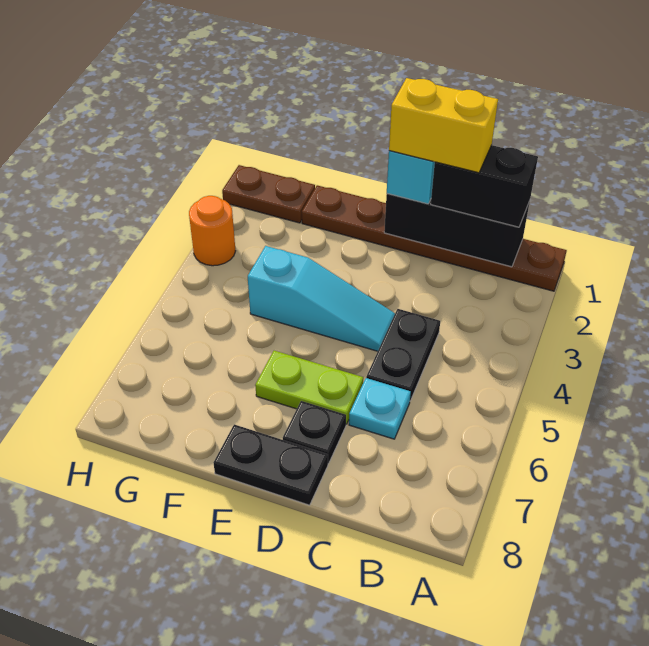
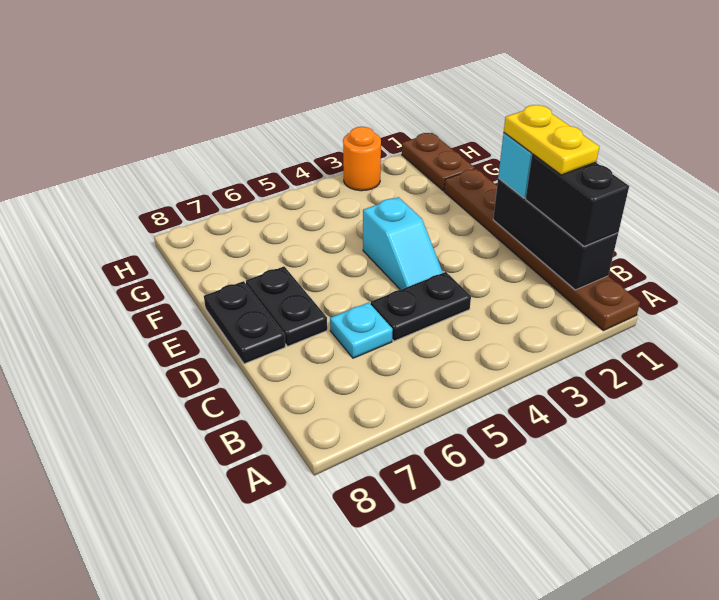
yellow brick C1:D1 level 4 -> yellow plate C1:D1 level 4
cyan slope D4:F4 level 1 top F -> cyan slope D4:E4 level 1 top E
lime plate D6:E6 level 1 -> none
black plate D7 level 1 -> black plate D7:E7 level 1

